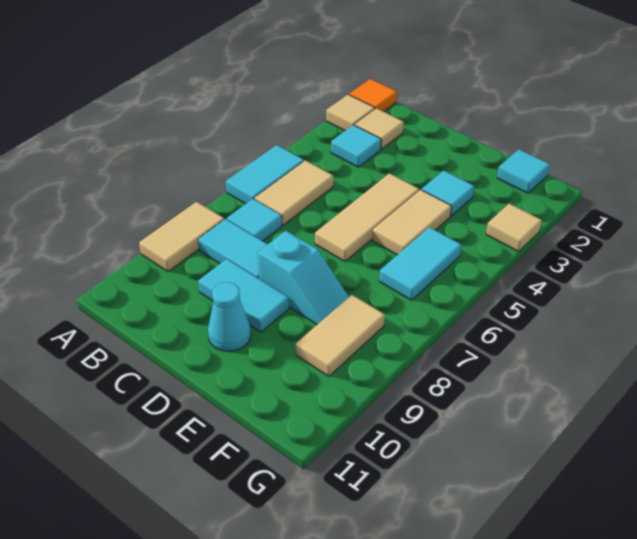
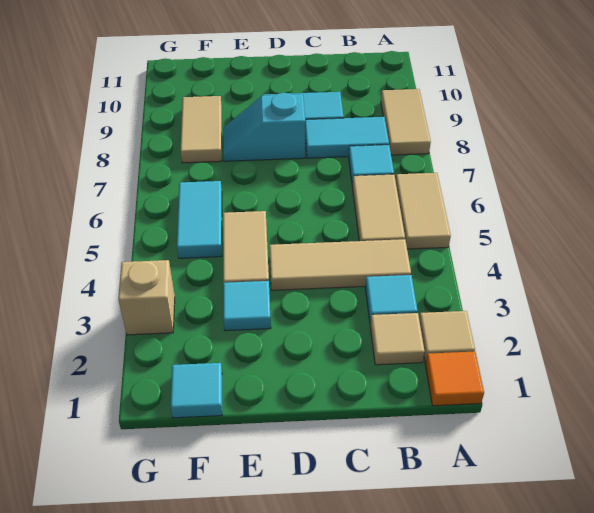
cyan tile A5:A6 level 1 -> tan tile A5:A6 level 1
tan tile D4:D6 level 1 -> tan tile B4:D4 level 1
cyan cone D10 level 1 -> none
tan tile G3 level 1 -> tan brick G3 level 1

